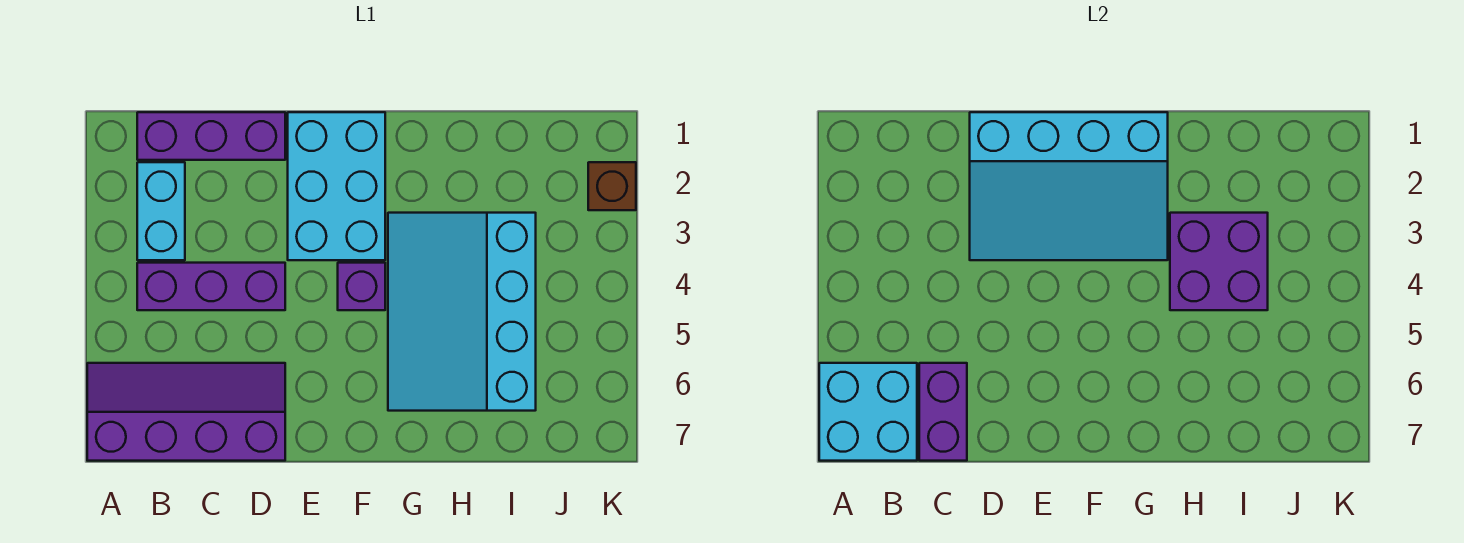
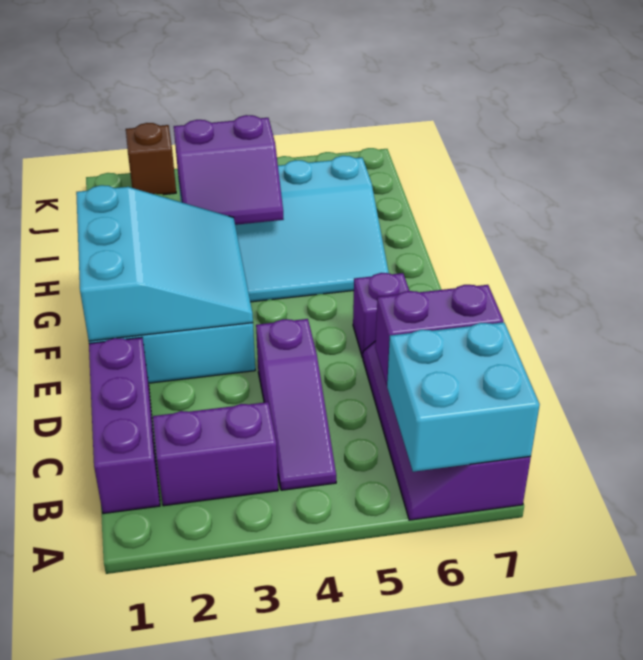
cyan brick B2:B3 level 1 -> purple brick B2:B3 level 1
purple brick B4:D4 level 1 -> purple slope B4:D4 level 1 top D
cyan slope D1:G3 level 2 top 1 -> cyan slope E1:G3 level 2 top 1
purple brick F4 level 1 -> purple brick E6 level 1
purple brick H3:I4 level 2 -> purple slope H3:I4 level 2 top I

